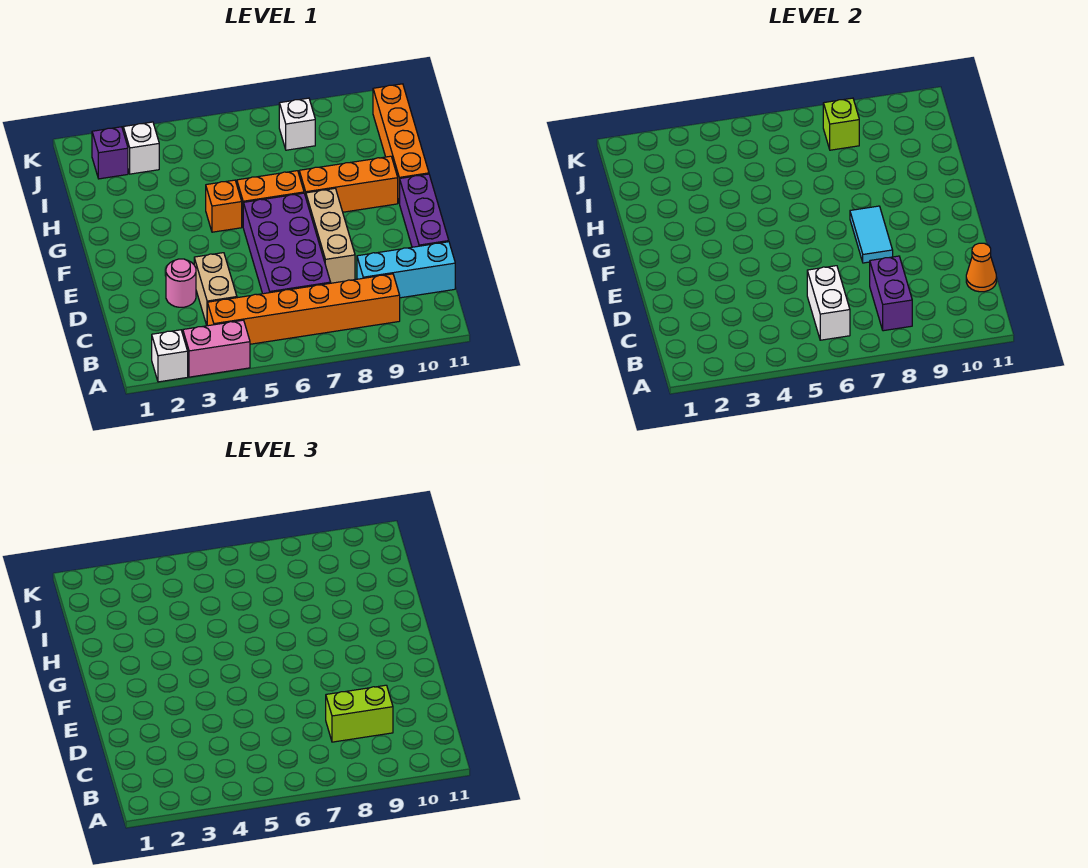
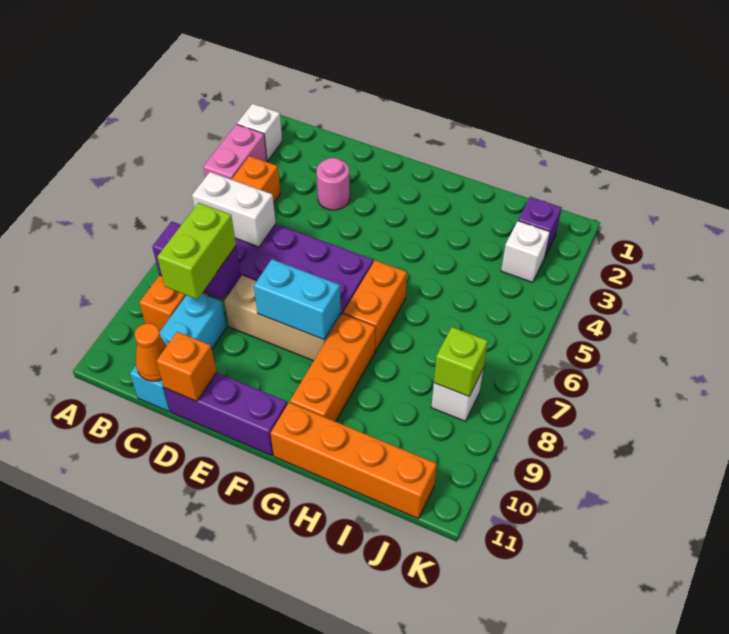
tan brick C4:D4 level 1 -> none
cyan tile E8:F8 level 2 -> cyan brick E8:F8 level 2
orange brick G5 level 1 -> orange brick D11 level 2

